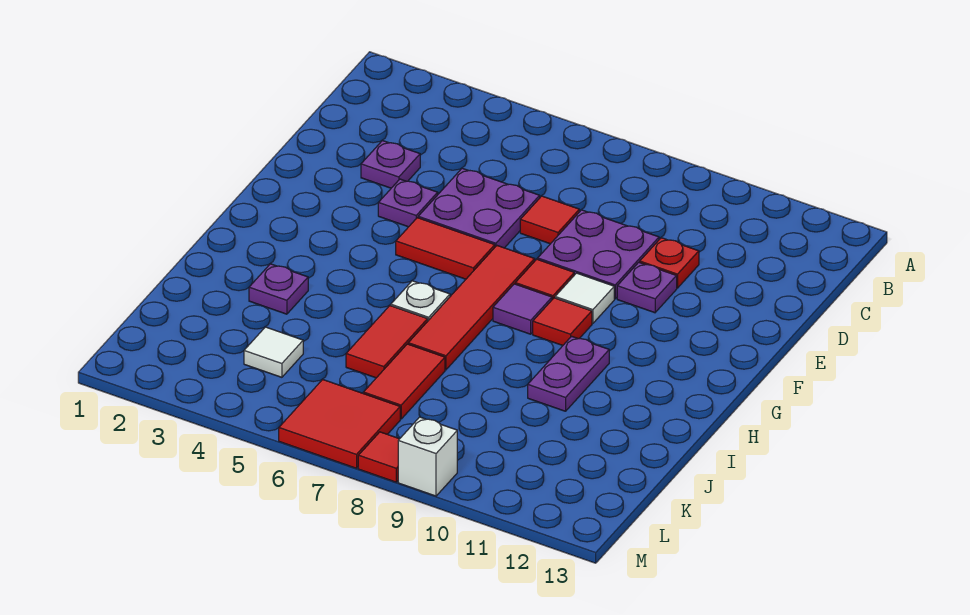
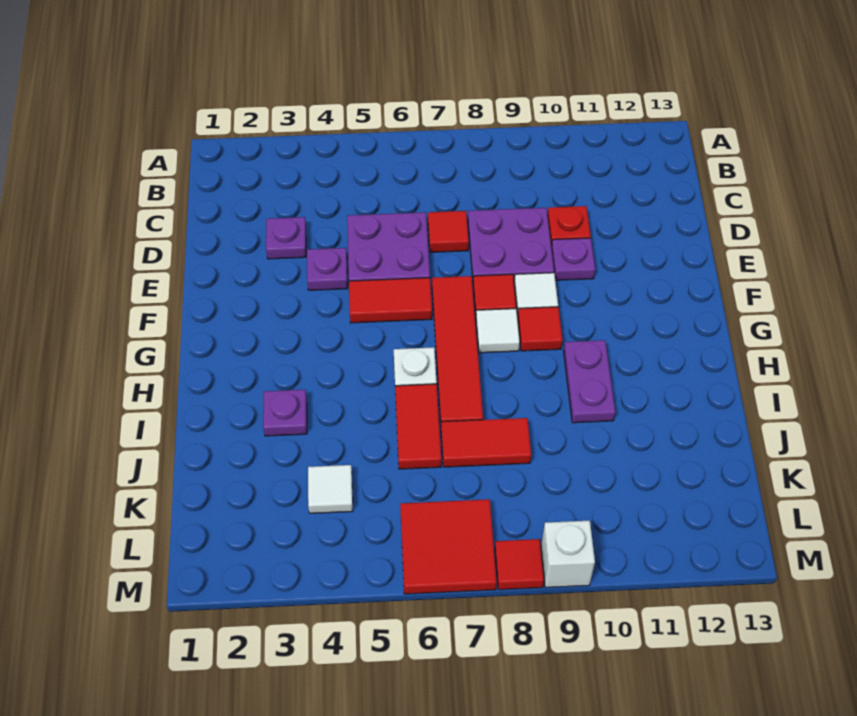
purple tile G8 level 1 -> white tile G8 level 1
red tile J7:K7 level 1 -> red tile J7:J8 level 1

